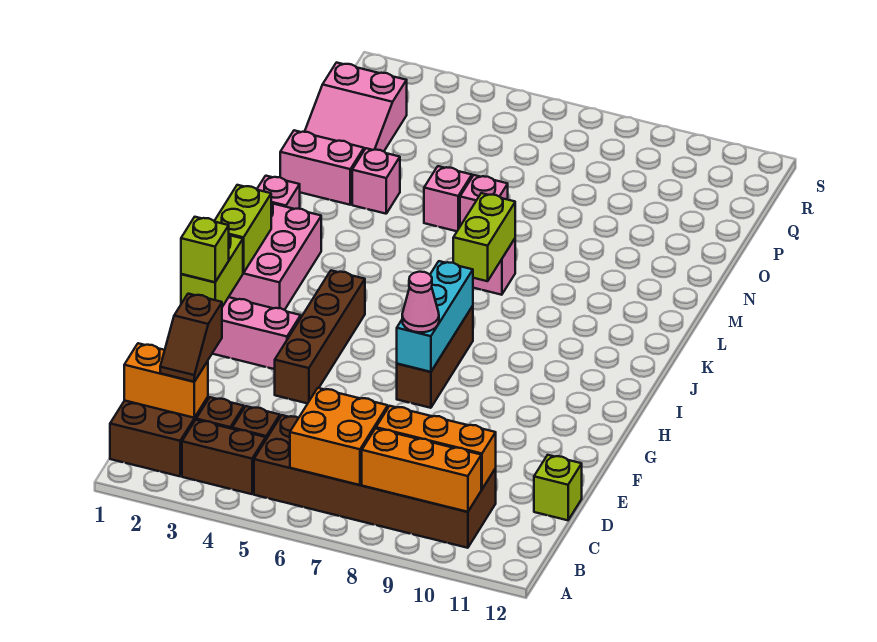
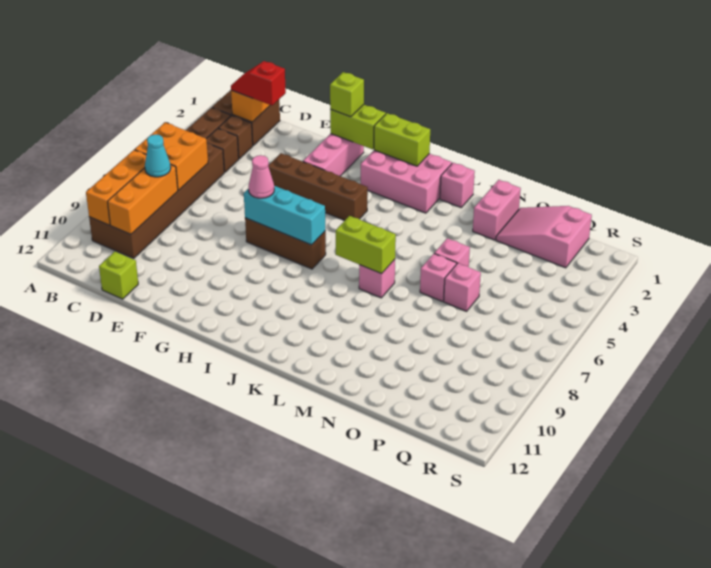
brown slope C2:D2 level 3 top D -> red slope C2:D2 level 3 top D
none -> cyan cone C8 level 3
pink brick N3 level 1 -> pink brick O6 level 1

